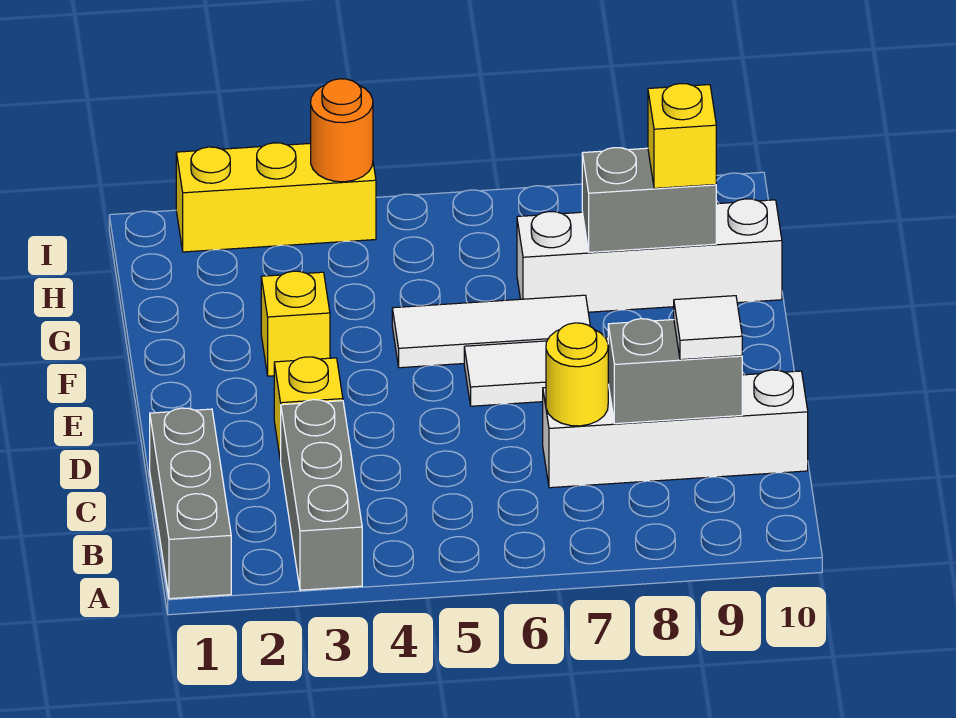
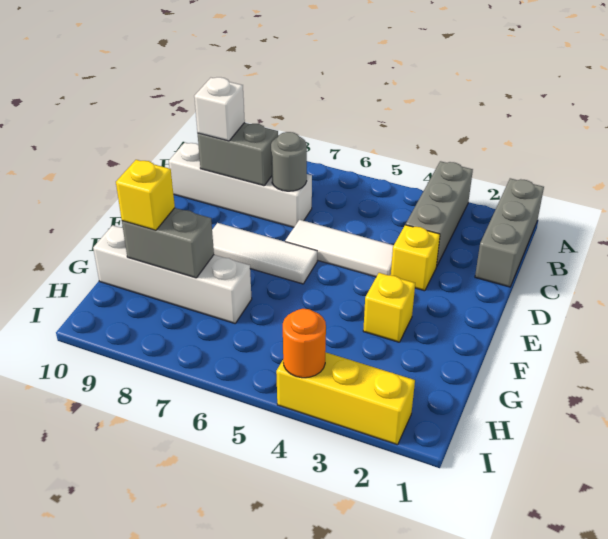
yellow round brick C7 level 2 -> grey round brick C7 level 2
white tile C9 level 3 -> white brick C9 level 3
white tile F5:F7 level 1 -> white tile D4:D6 level 1

